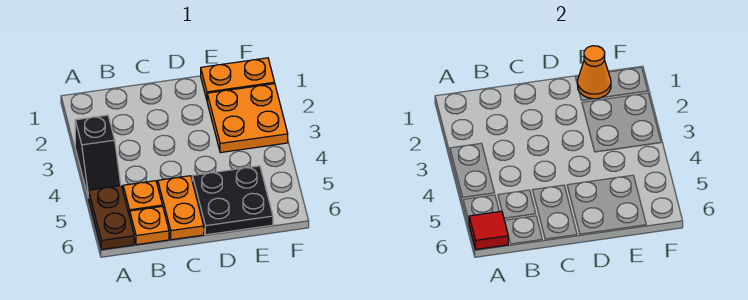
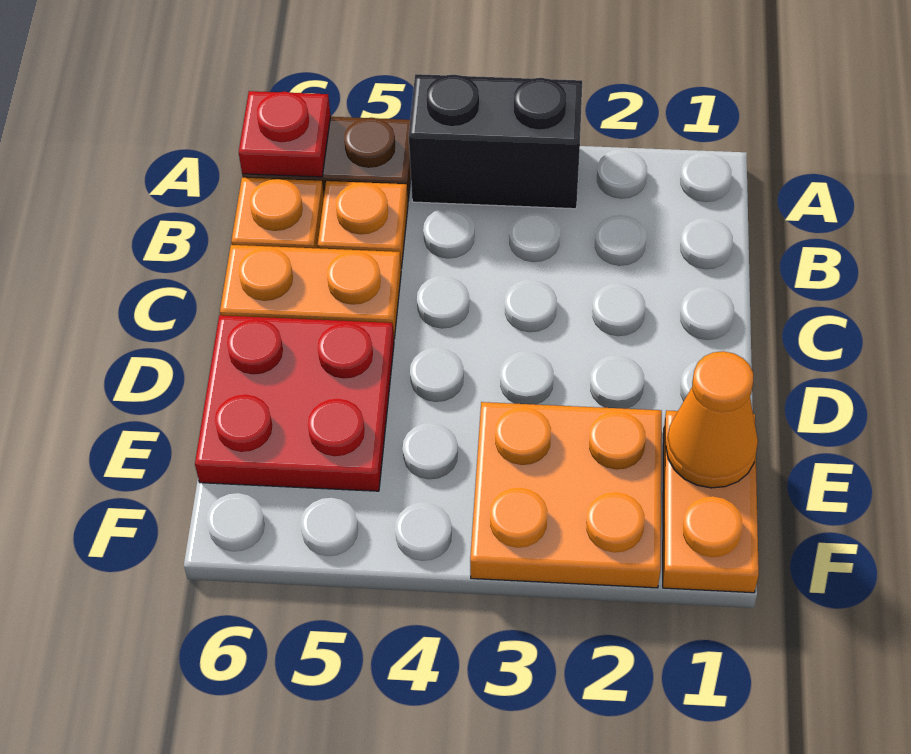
black slope A3:A4 level 1 top 3 -> black brick A3:A4 level 1
red tile A6 level 2 -> red plate A6 level 2
black plate D5:E6 level 1 -> red plate D5:E6 level 1

